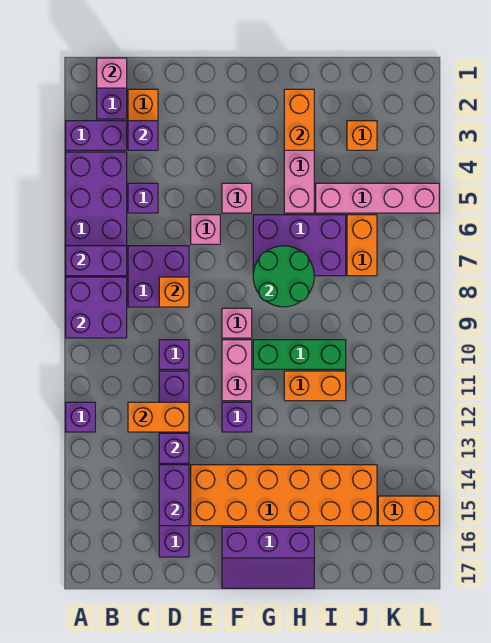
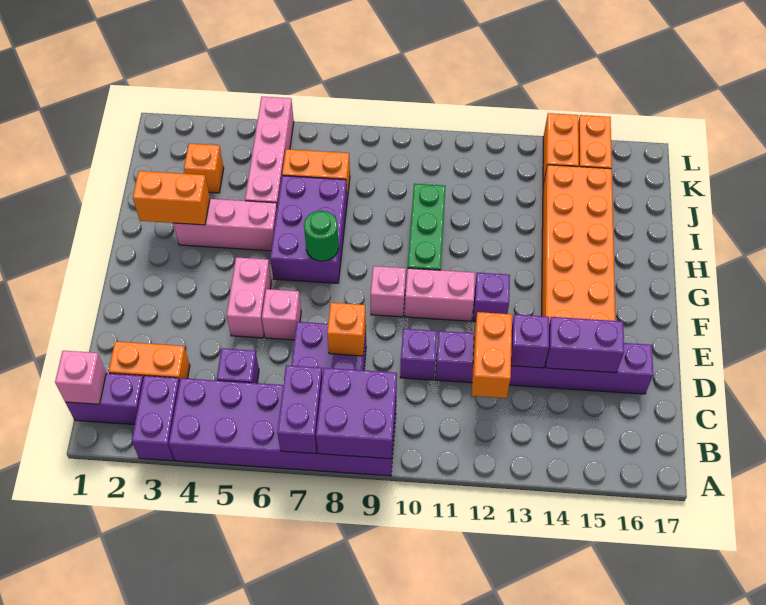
purple brick A12 level 1 -> none
purple brick C3 level 2 -> none
pink brick F5 level 1 -> pink brick E5:F5 level 1
purple slope F16:H17 level 1 top 16 -> none
green round brick G7:H8 level 2 -> green round brick G7 level 2
orange brick H11:I11 level 1 -> orange brick K14:L14 level 1

